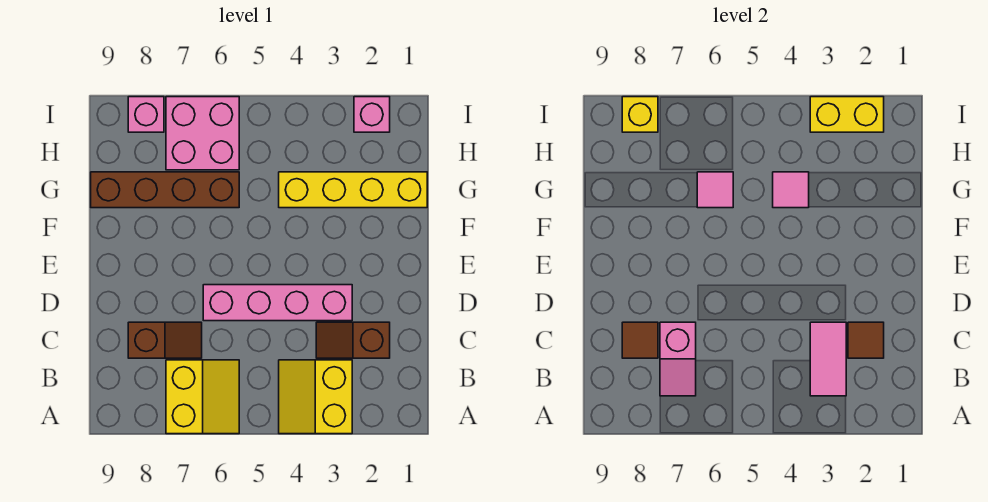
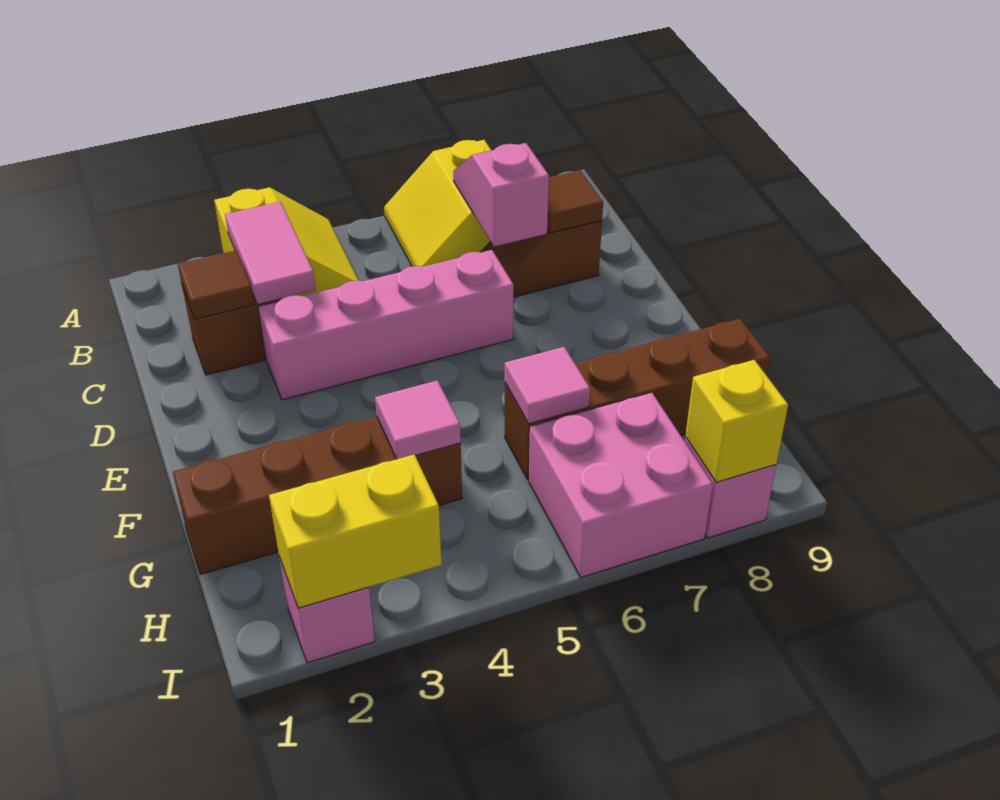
yellow brick G1:G4 level 1 -> brown brick G1:G4 level 1

